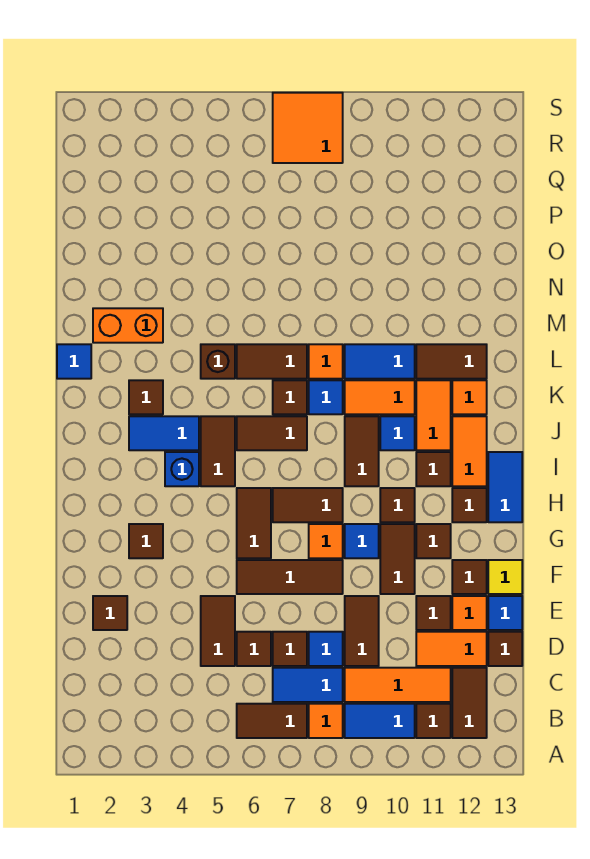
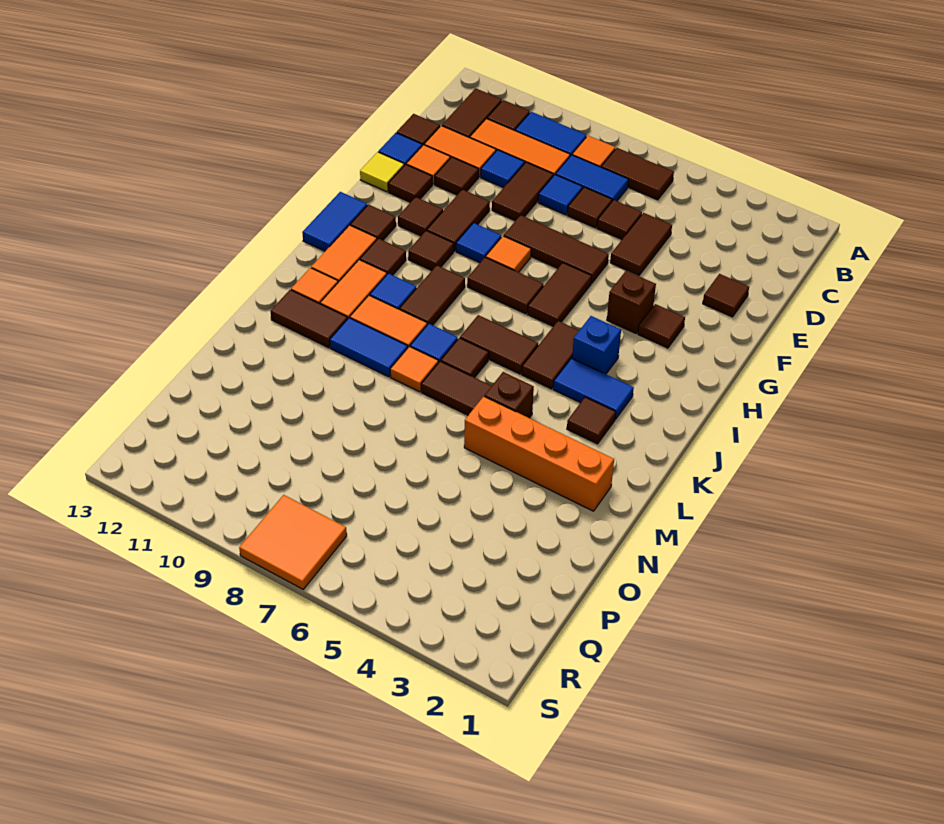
none -> brown brick G4 level 1
blue tile L1 level 1 -> blue tile D10 level 1
orange brick M2:M3 level 1 -> orange brick M2:M5 level 1

